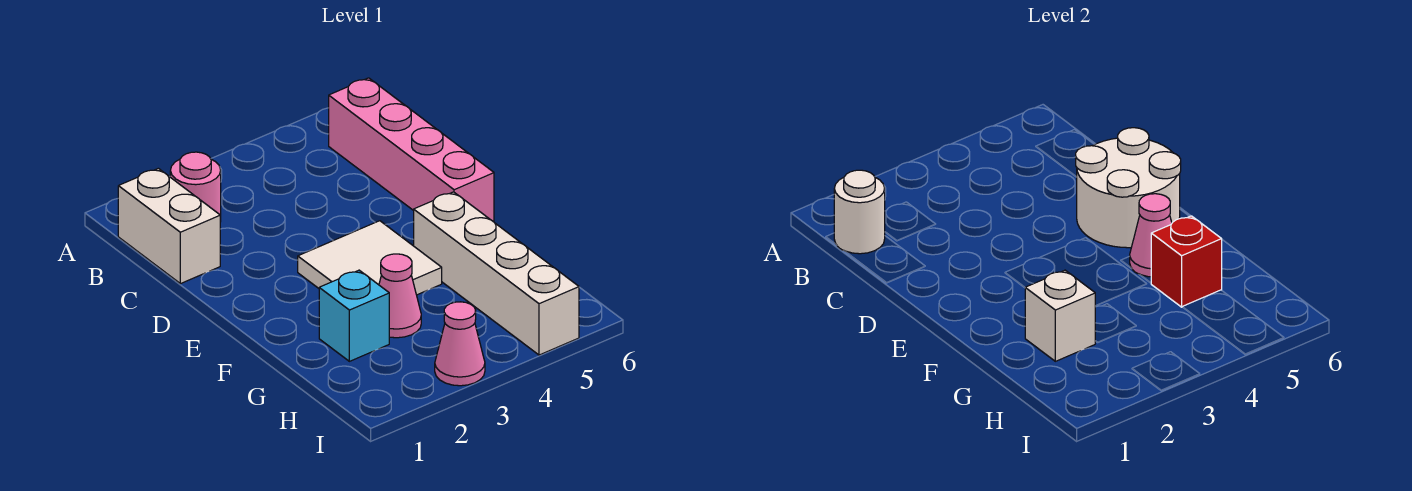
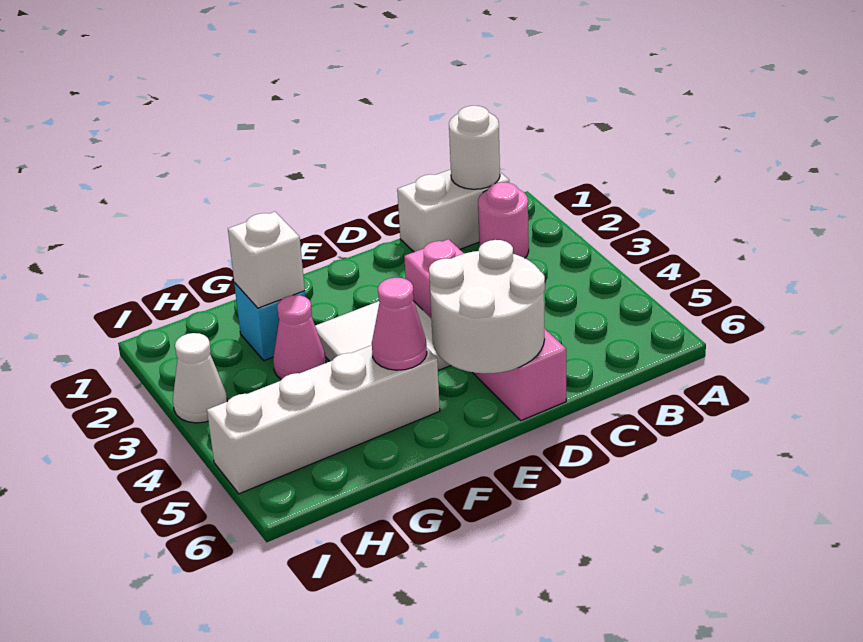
pink brick B6:E6 level 1 -> pink brick D3:D6 level 1
red brick G5 level 2 -> none
pink cone I3 level 1 -> white cone I3 level 1

